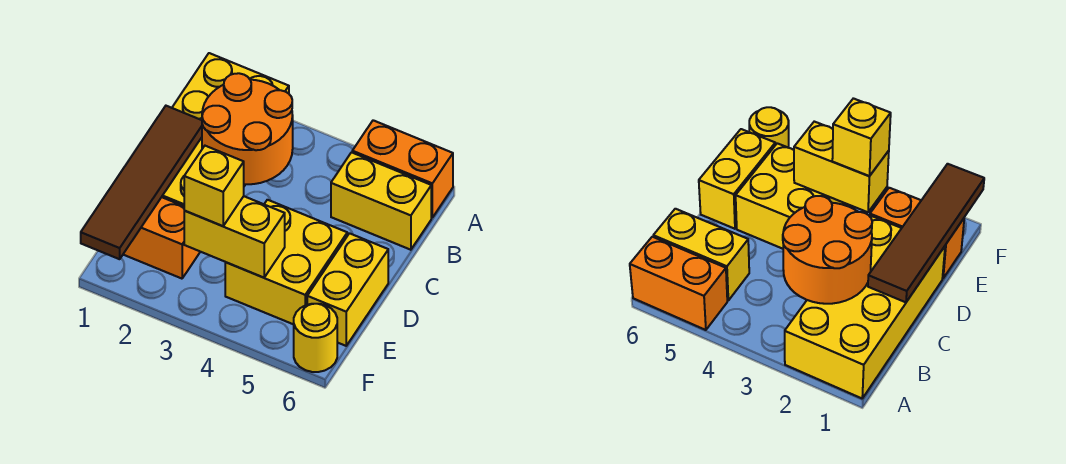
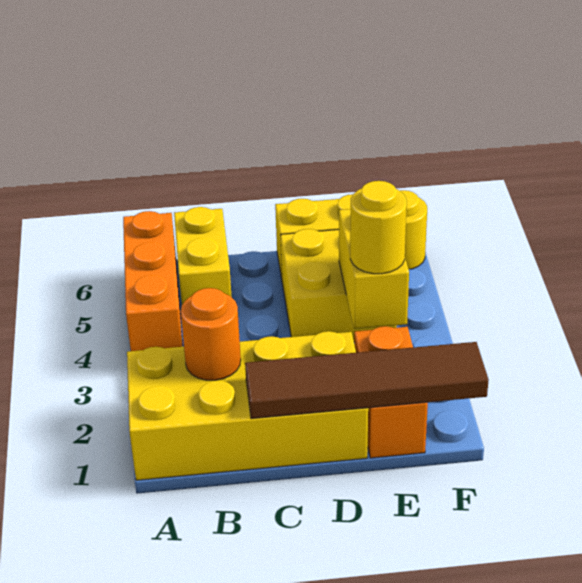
orange brick A5:A6 level 1 -> orange brick A4:A6 level 1
orange round brick B2:C3 level 2 -> orange round brick B2 level 2
yellow brick E3 level 3 -> yellow round brick E3 level 3

